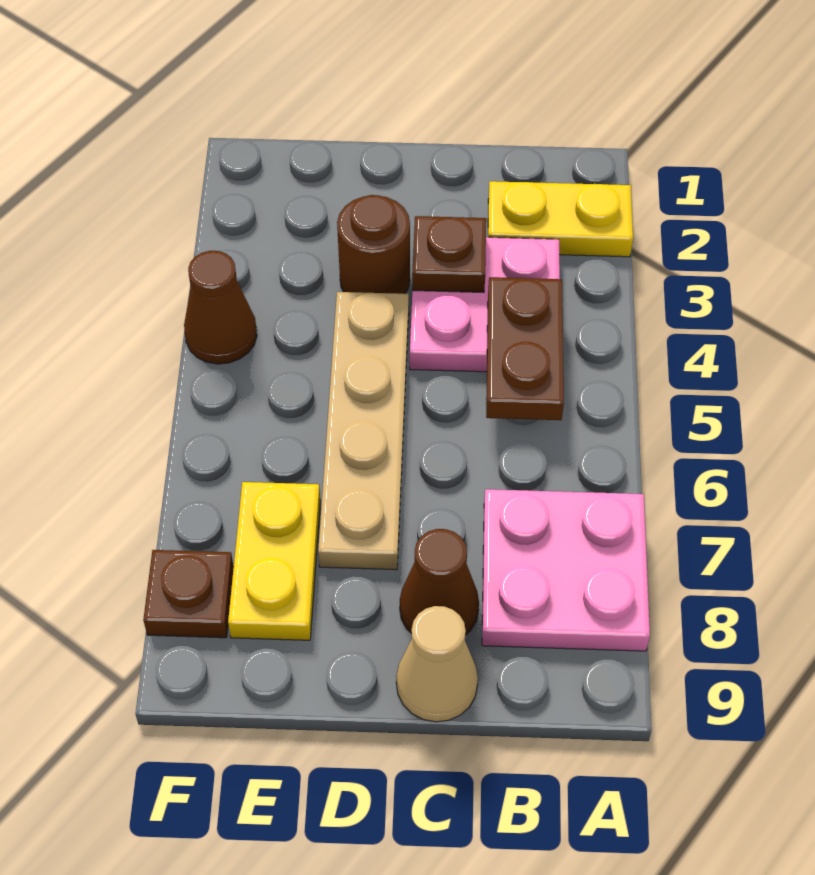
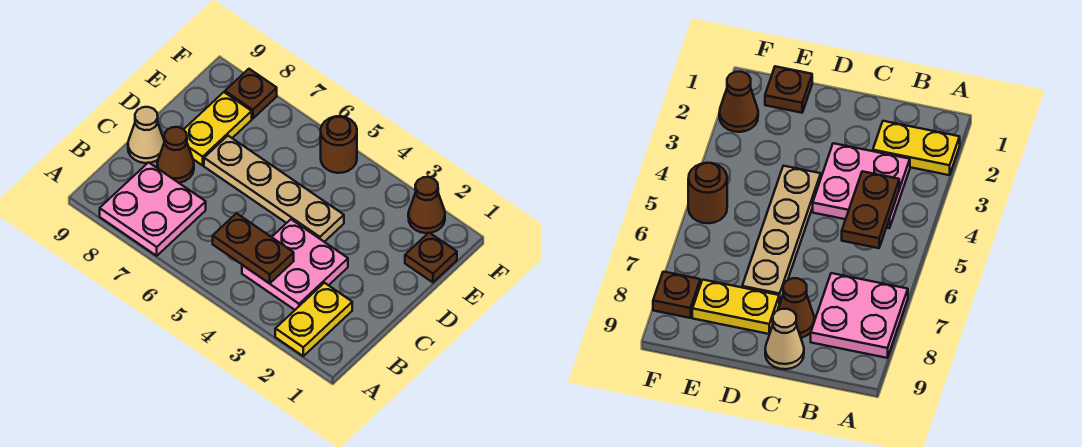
brown plate C3 level 2 -> brown plate E1 level 1
brown round brick D3 level 1 -> brown round brick F5 level 1
yellow plate E7:E8 level 1 -> yellow plate D8:E8 level 1
brown cone F4 level 1 -> brown cone F2 level 1

